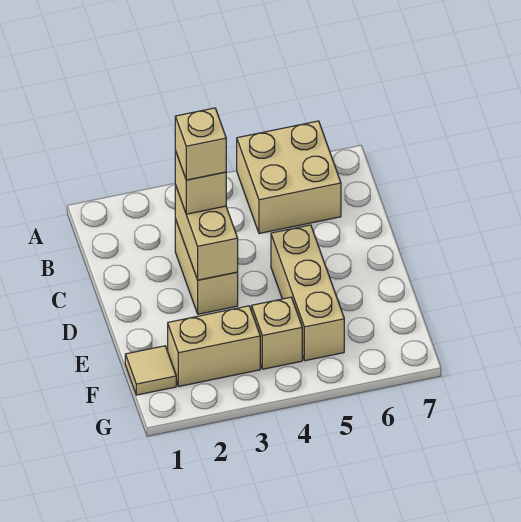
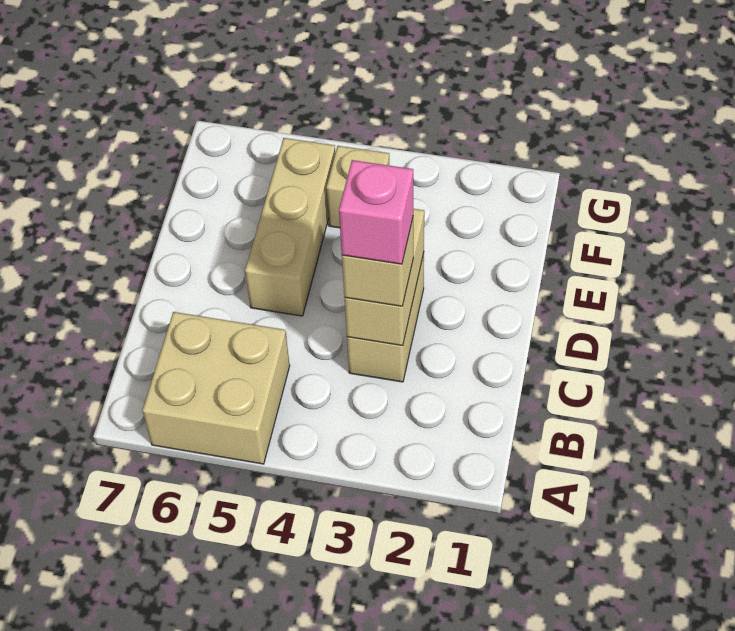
tan brick C3 level 4 -> pink brick C3 level 4
tan tile F1 level 1 -> none
tan brick F2:F3 level 1 -> none

